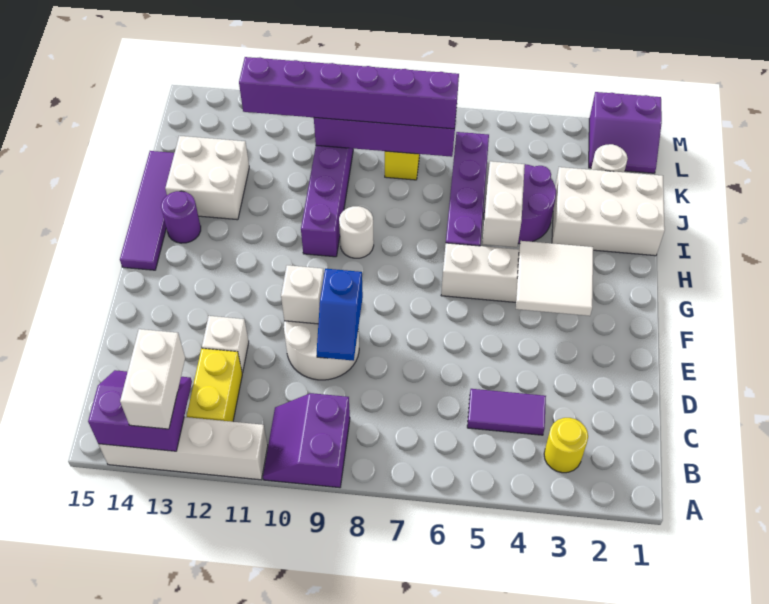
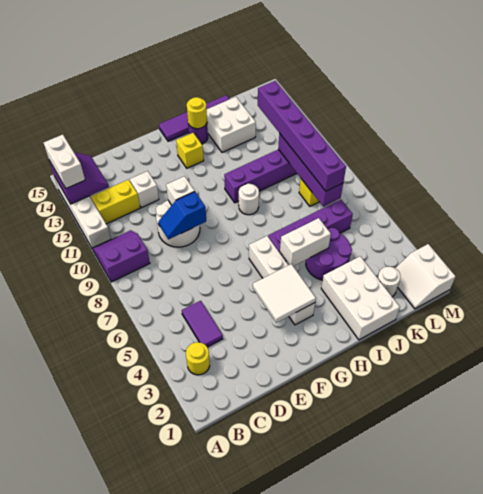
white brick A13:B13 level 3 -> white brick A13:A14 level 3
none -> yellow brick G13 level 1
none -> yellow round brick H14 level 2
purple slope L1:M2 level 1 top M -> white slope L1:M2 level 1 top M

